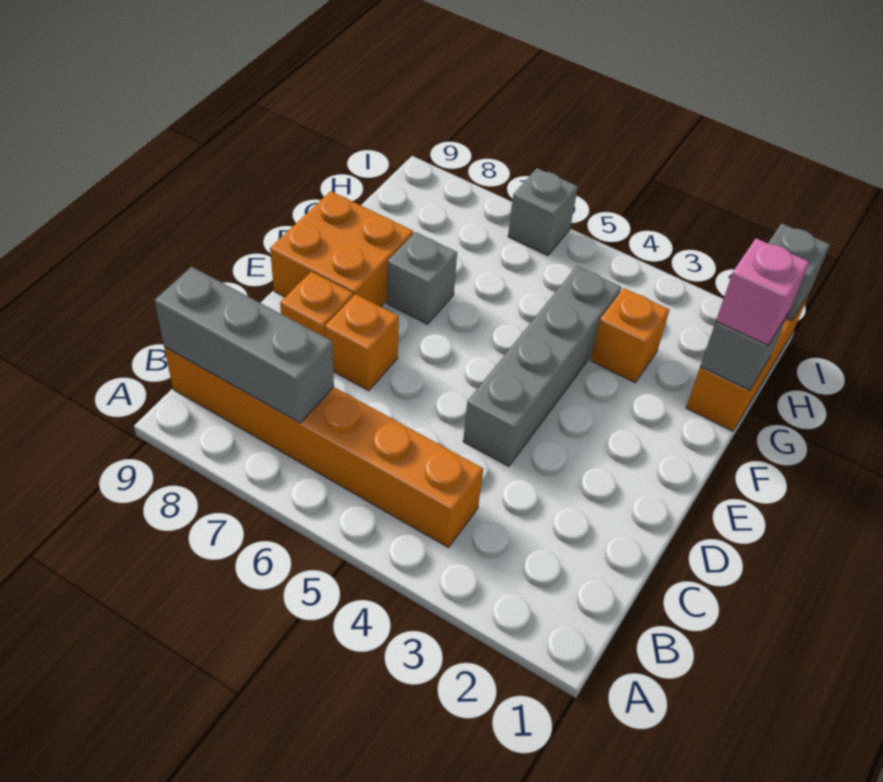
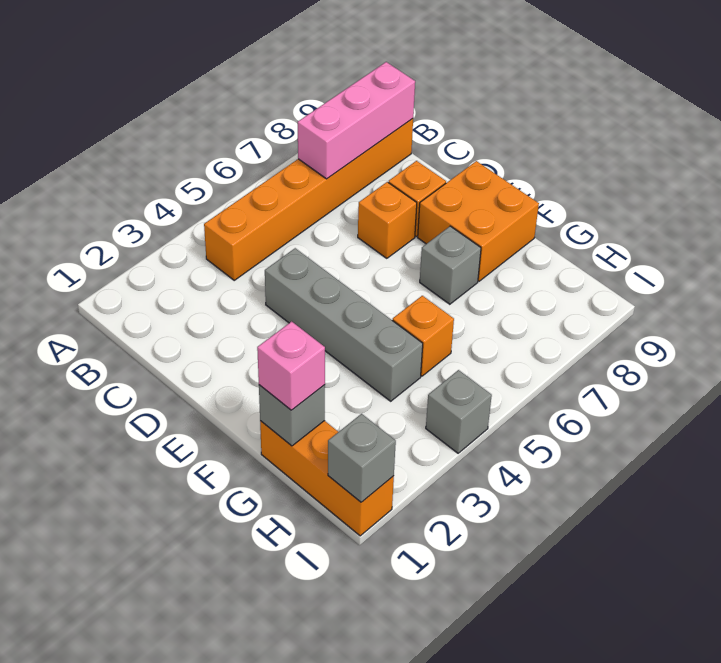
grey brick B7:B9 level 2 -> pink brick B7:B9 level 2
orange brick G3 level 1 -> orange brick G5 level 1
grey brick I6 level 1 -> grey brick I4 level 1

